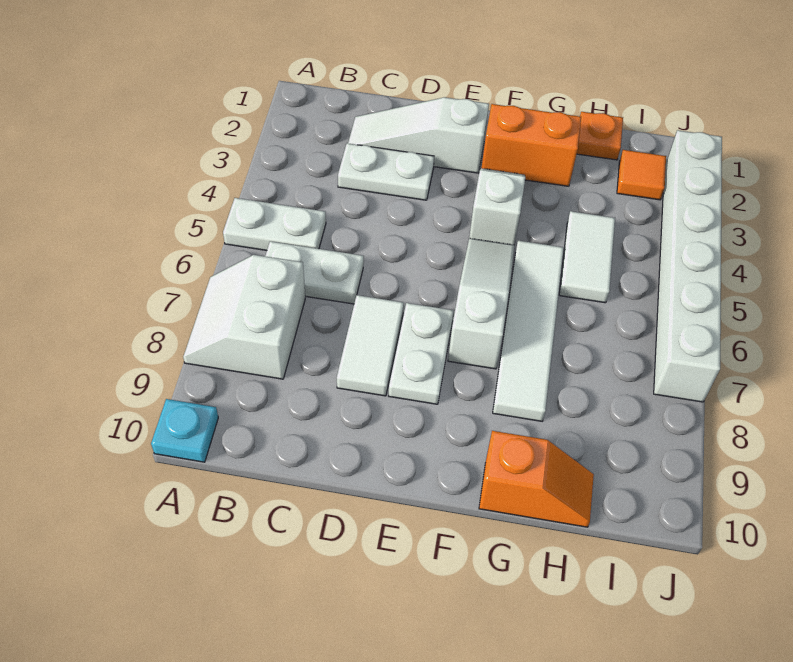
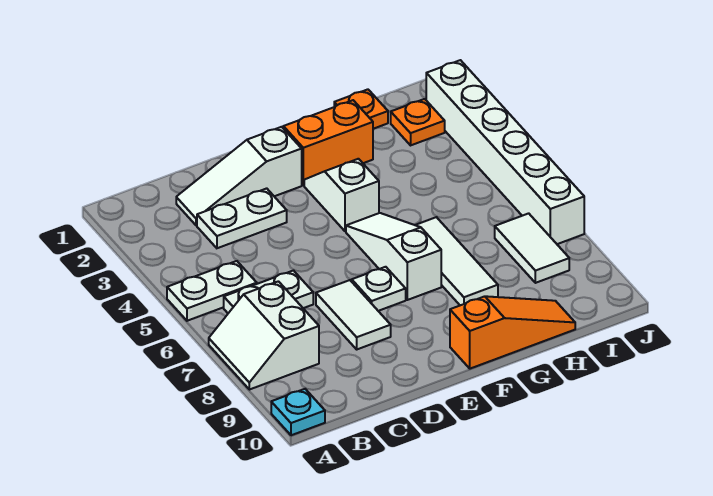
white plate E7:E8 level 1 -> white plate E7 level 1
white tile G5:G8 level 1 -> white tile G6:G8 level 1
orange slope G10:H10 level 1 top G -> orange slope F10:H10 level 1 top F
white tile H4:H5 level 1 -> white tile I7:I8 level 1
orange tile I2 level 1 -> orange plate I2 level 1

